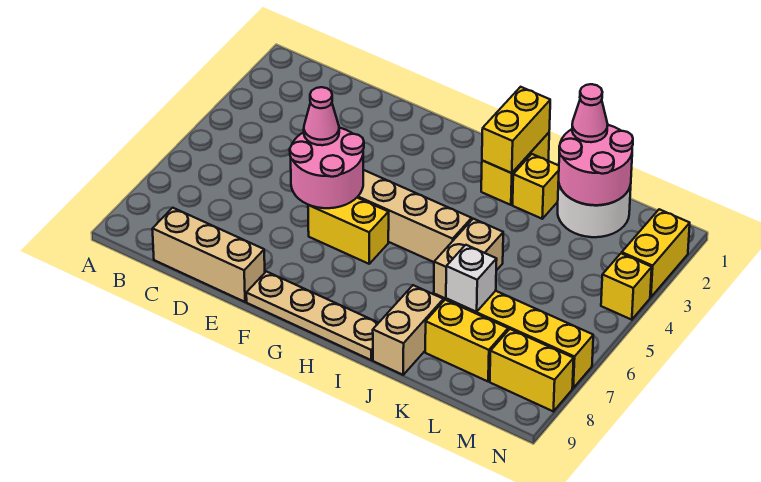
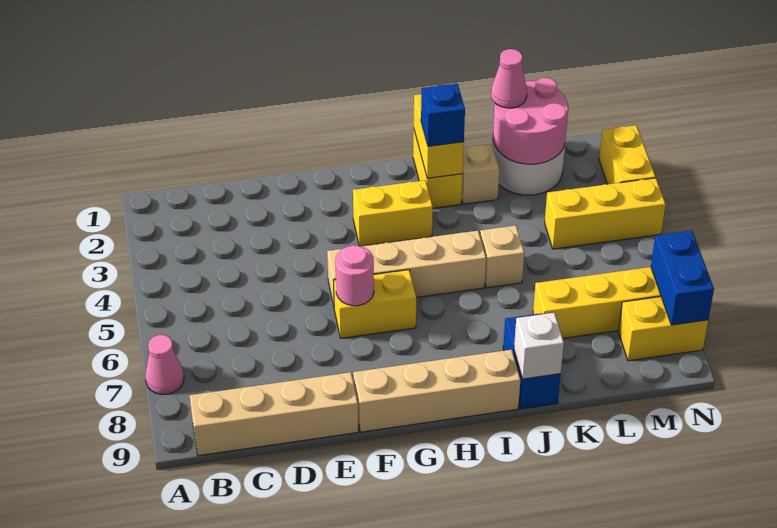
tan brick C9:E9 level 1 -> tan brick B9:E9 level 1
pink round brick E5:F6 level 2 -> pink round brick F6 level 2
pink cone E5 level 3 -> pink cone A7 level 1
tan plate F9:I9 level 1 -> tan brick F9:I9 level 1
none -> blue brick I2 level 3
yellow brick J2 level 1 -> tan brick J2 level 1
tan brick J5:J6 level 1 -> tan brick J5 level 1
tan brick J8:J9 level 1 -> blue brick J8:J9 level 1
white brick K7 level 2 -> white brick J9 level 2
yellow brick K8:L8 level 1 -> yellow brick G3:H3 level 1
yellow brick N4 level 1 -> yellow brick L4:N4 level 1
none -> blue brick N7:N8 level 2

